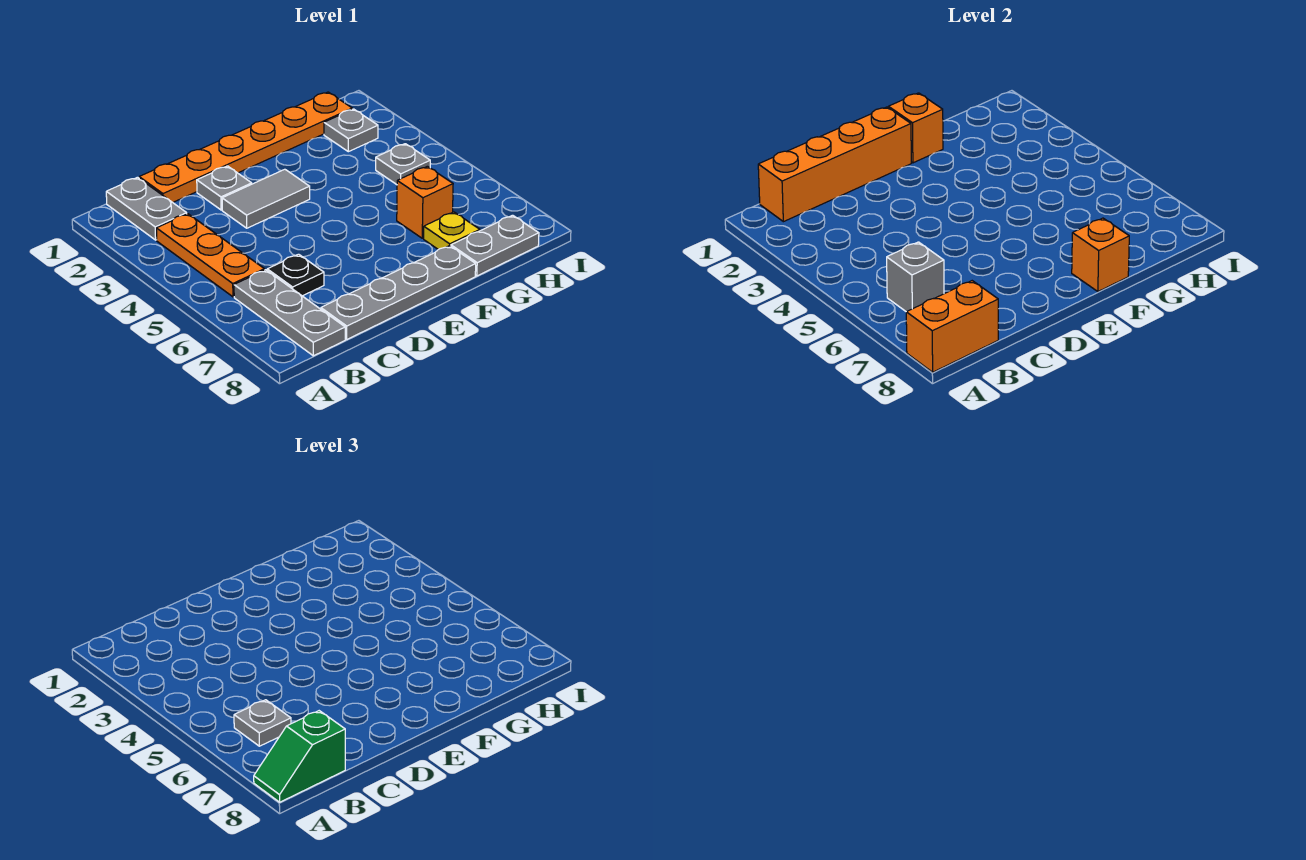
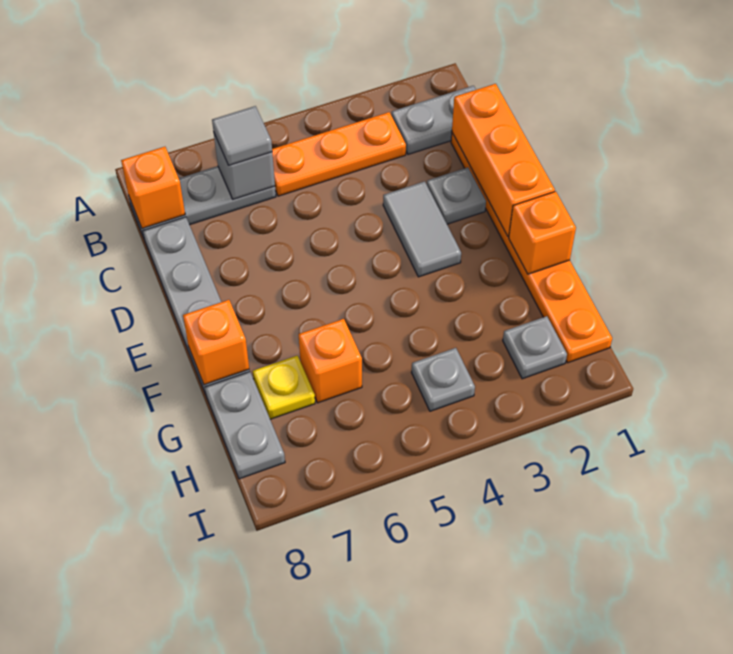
orange brick A8:B8 level 2 -> orange brick B8 level 2
green slope A8:B8 level 3 top B -> none
orange brick B1:E1 level 2 -> orange brick C1:E1 level 2
grey plate B6 level 3 -> grey tile B6 level 3
black plate C6 level 1 -> none

